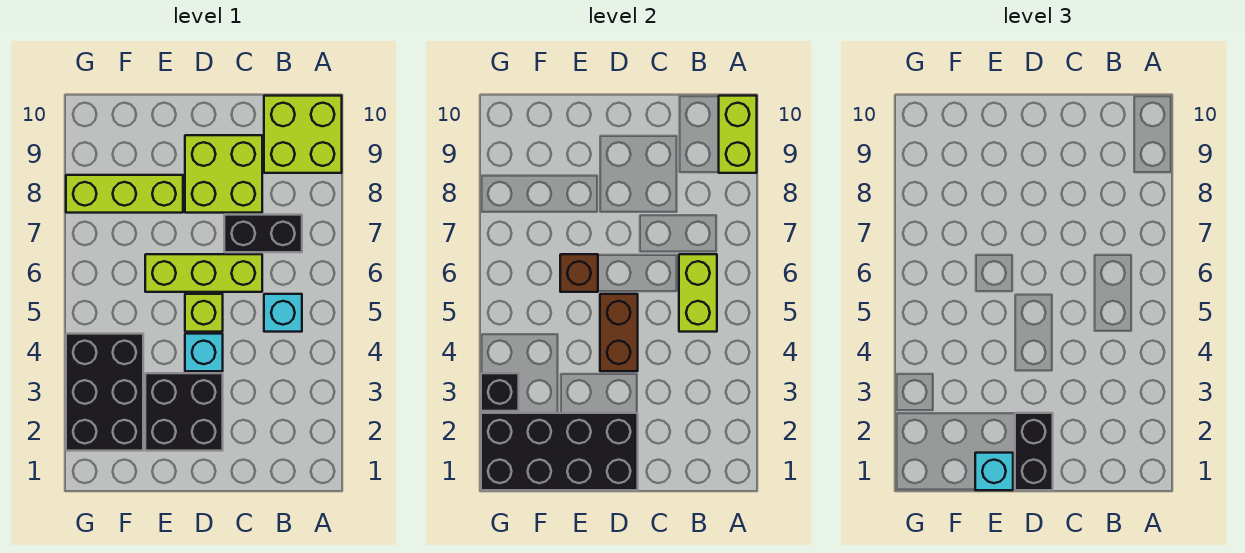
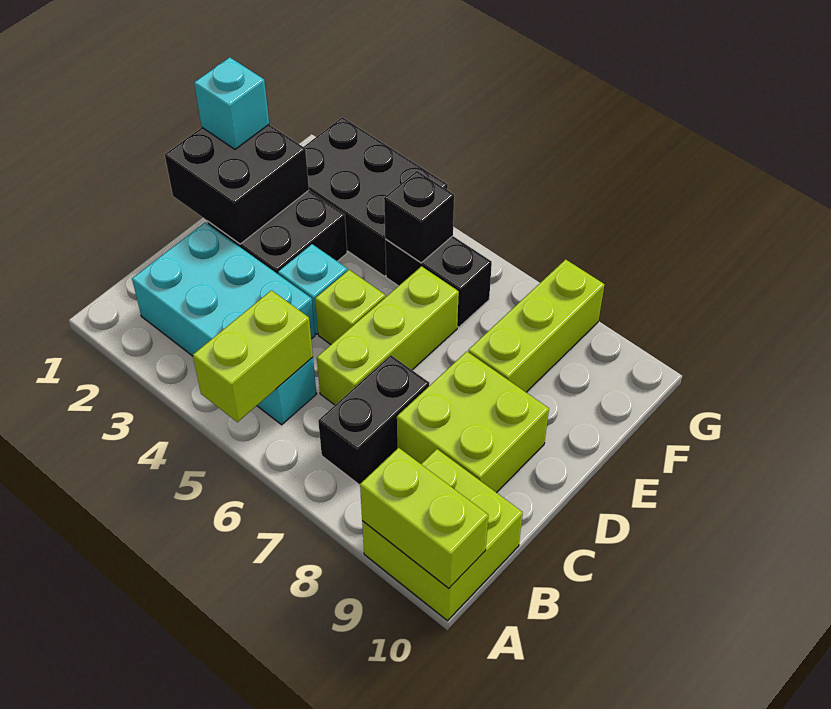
none -> cyan brick B2:C4 level 1
lime brick B5:B6 level 2 -> lime brick A5:B5 level 2
black brick D1:G2 level 2 -> black brick D1:E2 level 2
black brick D1:D2 level 3 -> black brick F5:F6 level 1
brown brick D4:D5 level 2 -> none
brown brick E6 level 2 -> none
black brick G3 level 2 -> black brick F5 level 2

